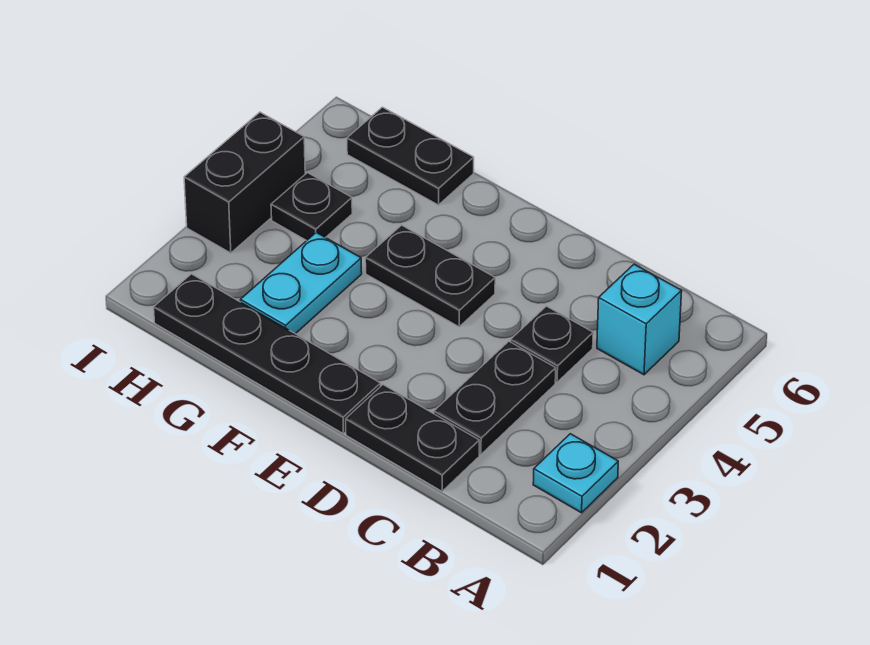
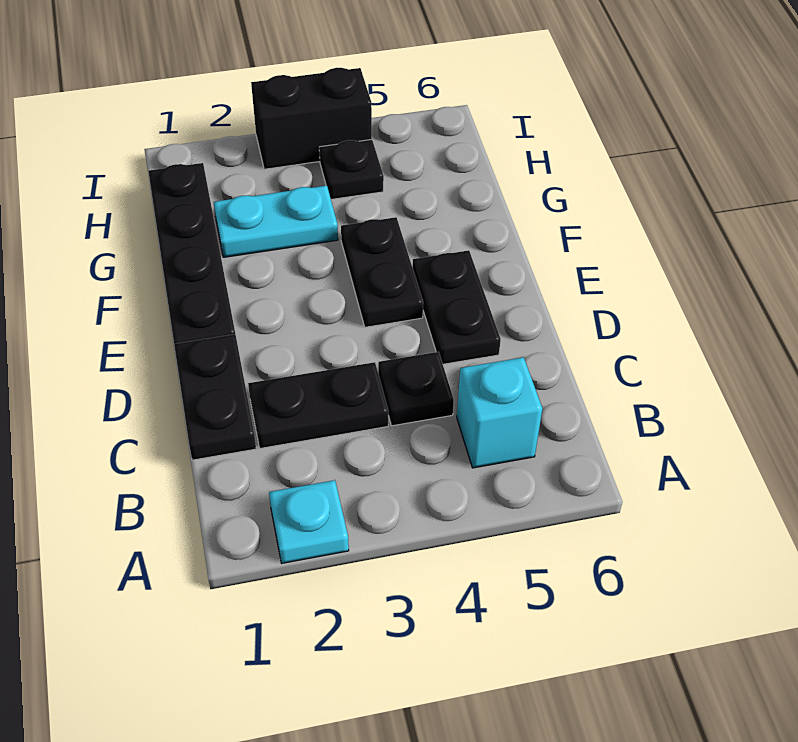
black plate G6:H6 level 1 -> black plate D5:E5 level 1

